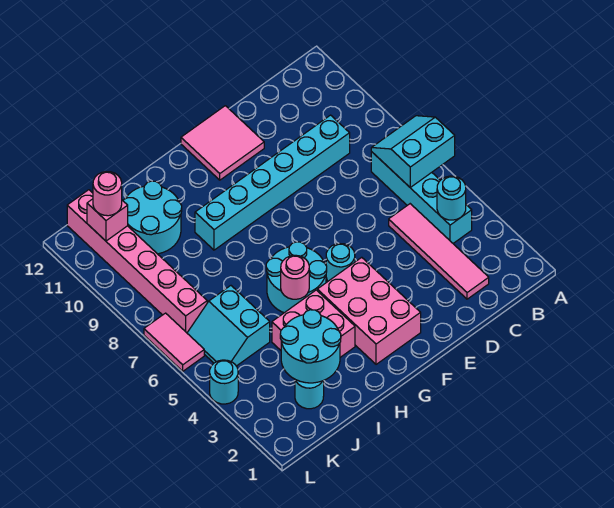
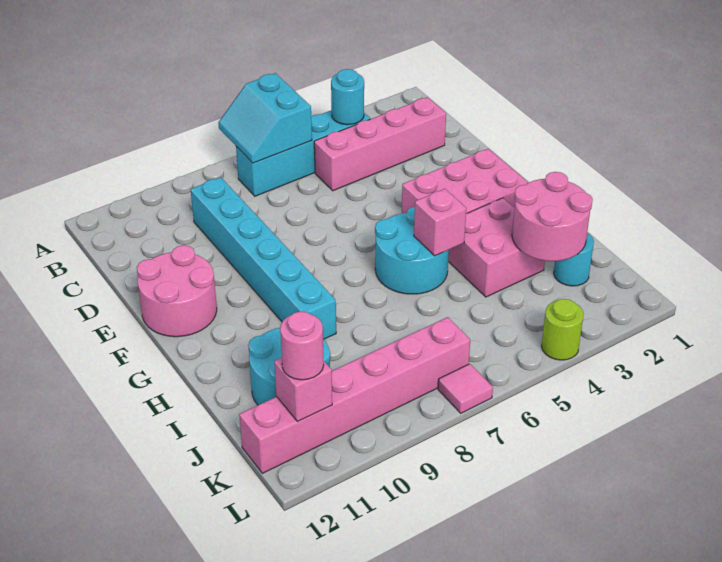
pink tile C2:C5 level 1 -> pink brick C2:C5 level 1
pink tile E11:F12 level 1 -> pink round brick E11:F12 level 1
cyan round brick F5 level 1 -> none
pink round brick H5 level 2 -> pink brick H5 level 2
cyan round brick I2:J3 level 2 -> pink round brick I2:J3 level 2
cyan slope J5:K6 level 1 top J -> none
cyan round brick L4 level 1 -> lime round brick L4 level 1
pink tile L6:L7 level 1 -> pink tile L7 level 1

